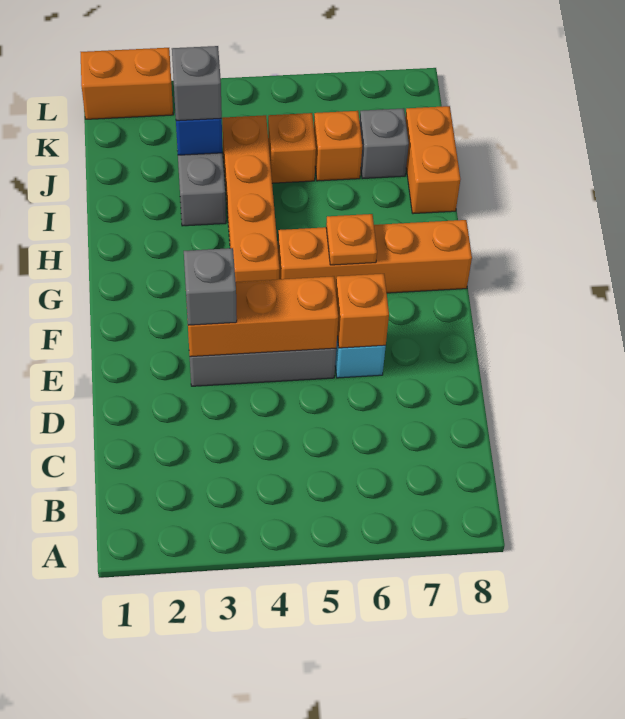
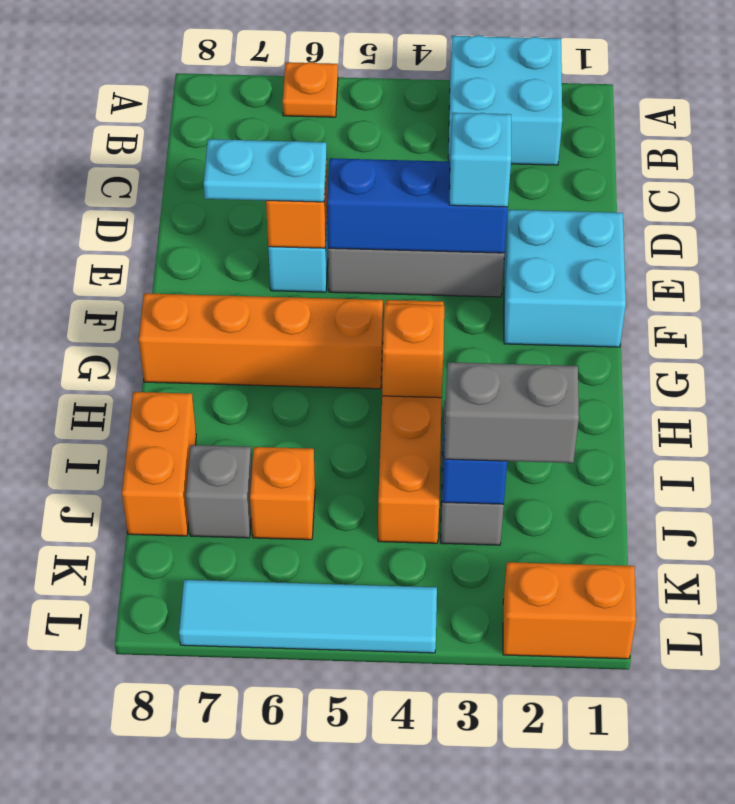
none -> cyan brick A2:B3 level 1
none -> cyan brick E1:F2 level 1
orange brick E3:E5 level 2 -> blue brick E3:E5 level 2
grey brick E3 level 3 -> cyan brick E3 level 3
none -> cyan plate E6:E7 level 3
orange plate G6 level 2 -> orange plate A6 level 1
grey brick J3 level 3 -> grey brick J2:J3 level 3
orange brick J5 level 1 -> orange brick H4 level 2
none -> cyan tile L4:L7 level 1

